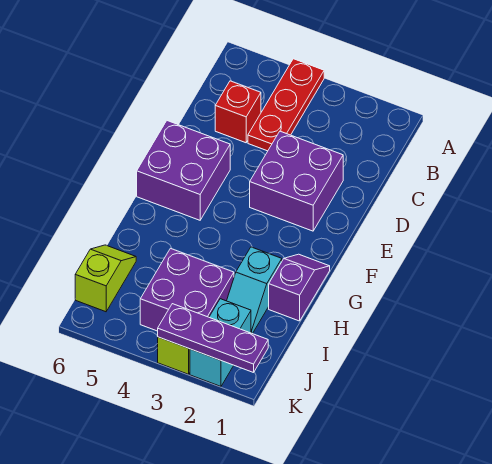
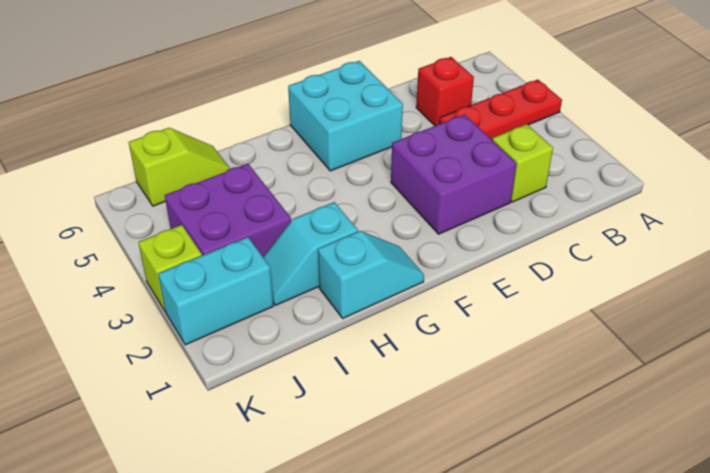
none -> lime brick C2 level 1
purple brick E5:F6 level 1 -> cyan brick E5:F6 level 1
purple slope G1:H1 level 1 top H -> cyan slope G1:H1 level 1 top H
purple plate K1:K3 level 2 -> none

